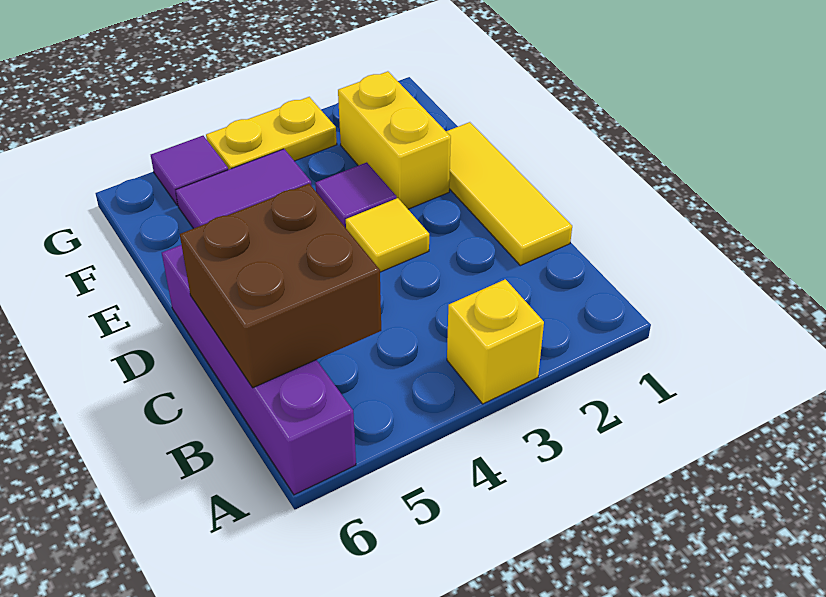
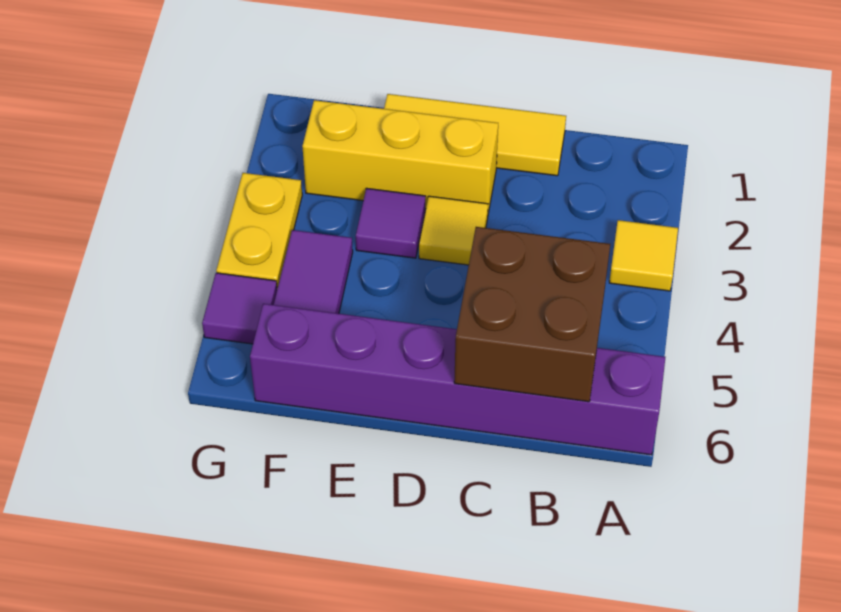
yellow brick A3 level 1 -> yellow tile A3 level 1
purple brick A6:D6 level 1 -> purple brick A6:F6 level 1
yellow brick E2:F2 level 1 -> yellow brick D2:F2 level 1

